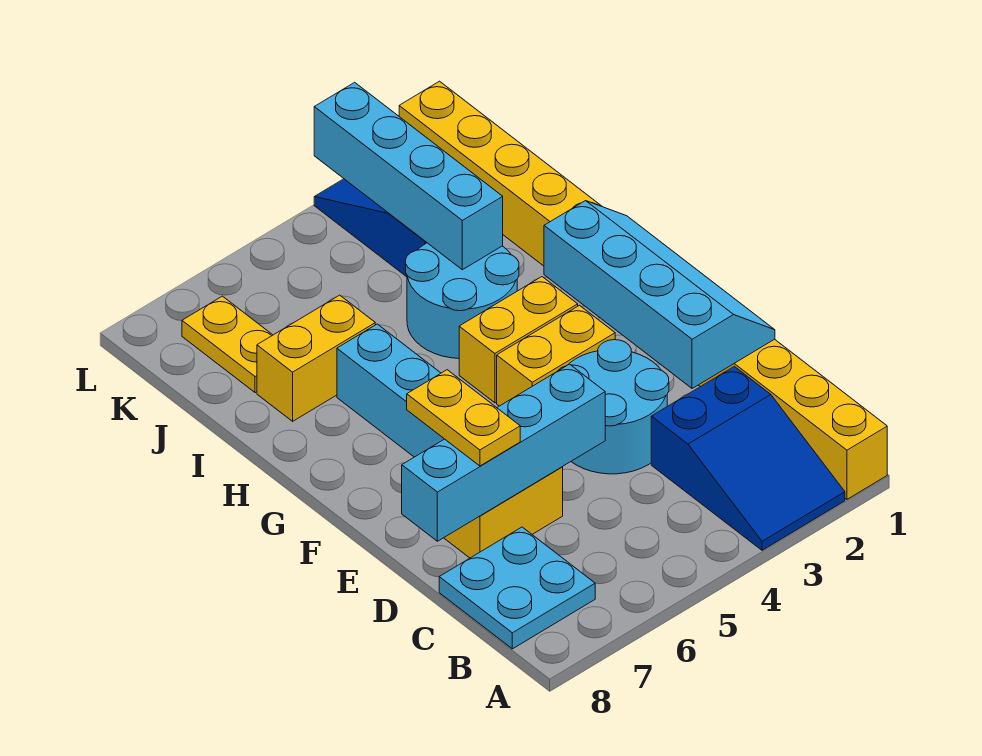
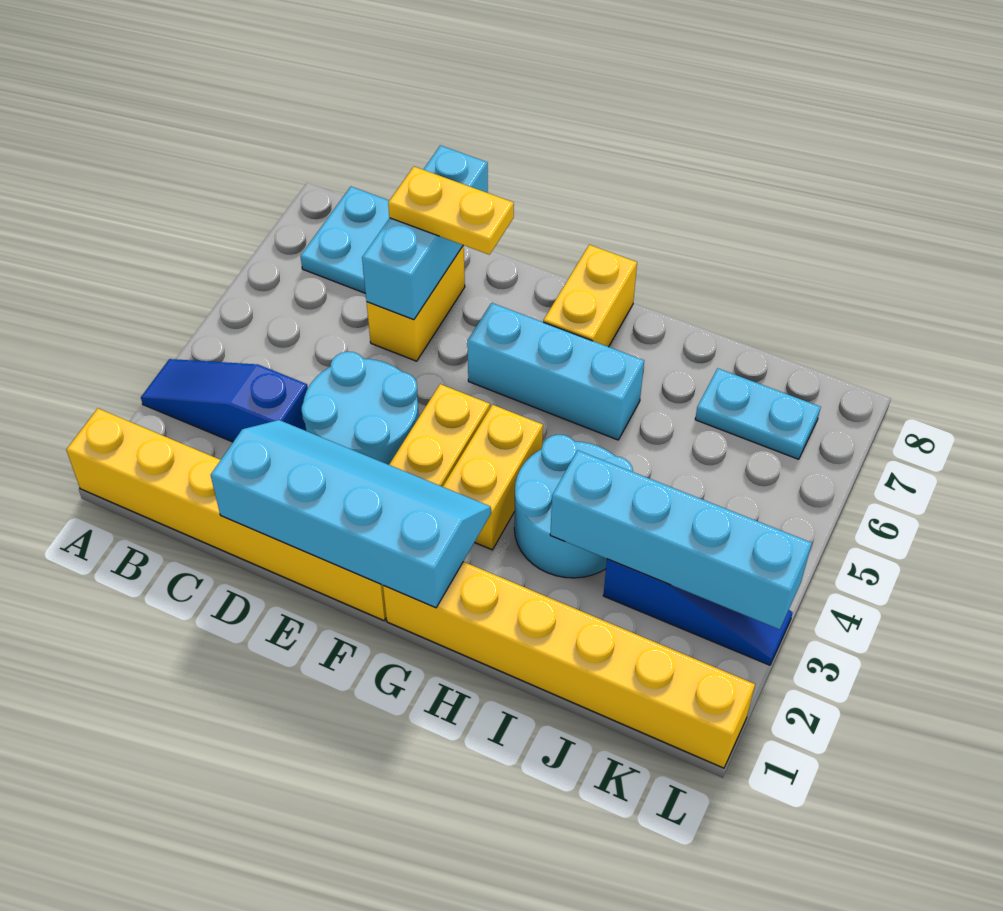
blue slope A2:C3 level 1 top C -> blue slope A3:C3 level 1 top C
cyan slope D1:G2 level 2 top 2 -> cyan slope D1:G2 level 2 top 1
cyan brick D5:D8 level 2 -> cyan brick D6:D8 level 2
yellow brick I6:I7 level 1 -> yellow brick G7:G8 level 1
yellow plate J7:K7 level 1 -> cyan plate J7:K7 level 1

